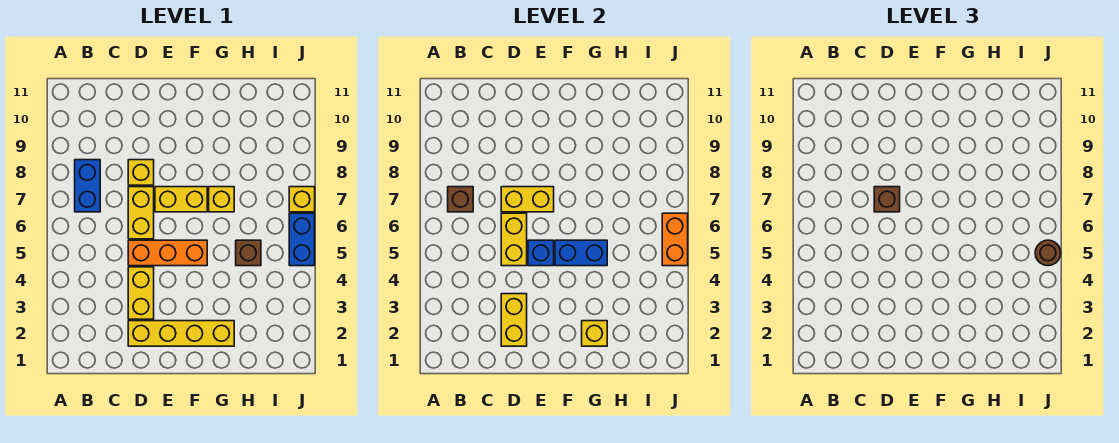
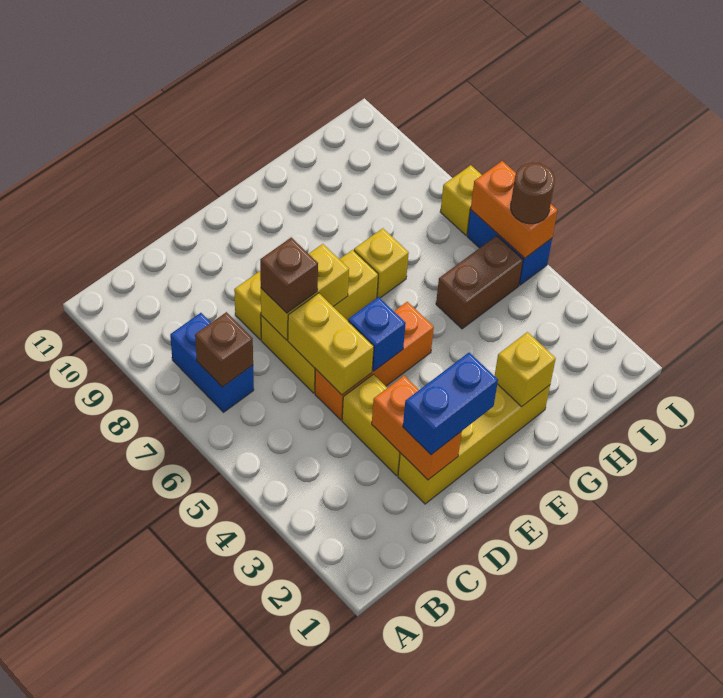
yellow brick D2:D3 level 2 -> orange brick D2:D3 level 2
blue brick F5:G5 level 2 -> blue brick D2:E2 level 3
brown brick H5 level 1 -> brown brick H5:I5 level 1

